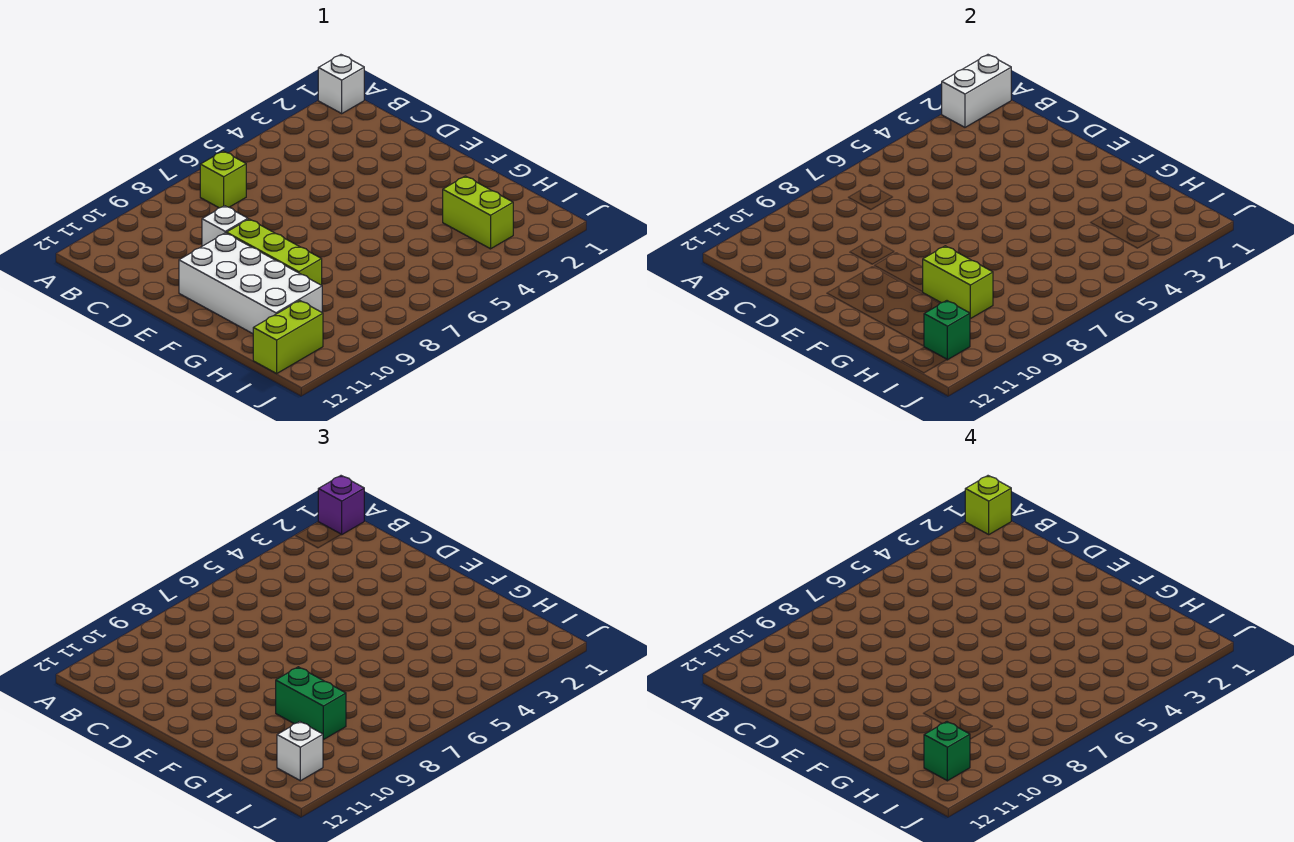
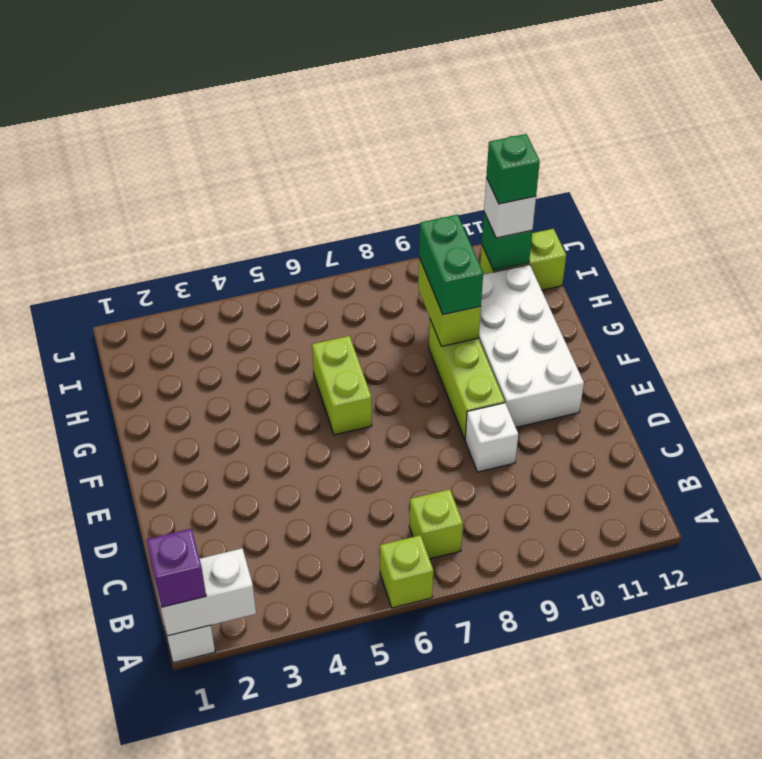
lime brick A1 level 4 -> lime brick A6 level 1
lime brick H3:I3 level 1 -> lime brick F6:G6 level 1

